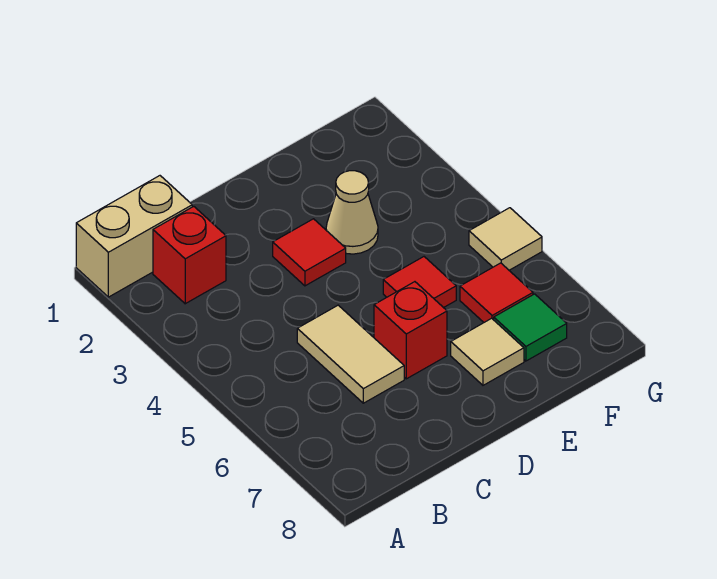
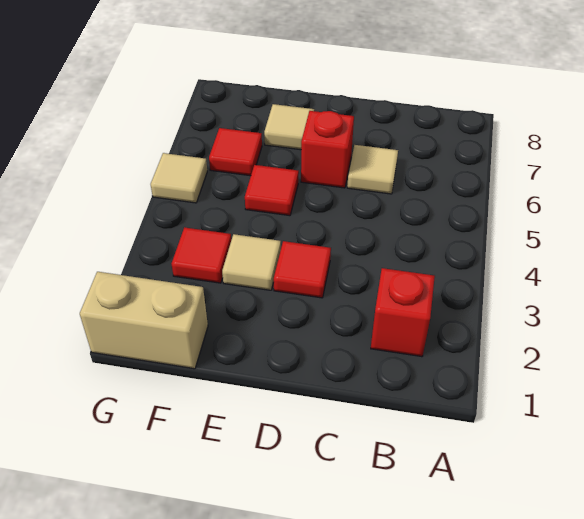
tan brick A1:B1 level 1 -> tan brick F1:G1 level 1
tan tile C5:C6 level 1 -> tan tile C6 level 1
tan cone E3 level 1 -> tan tile E3 level 1
none -> red tile F3 level 1
green tile F7 level 1 -> none

